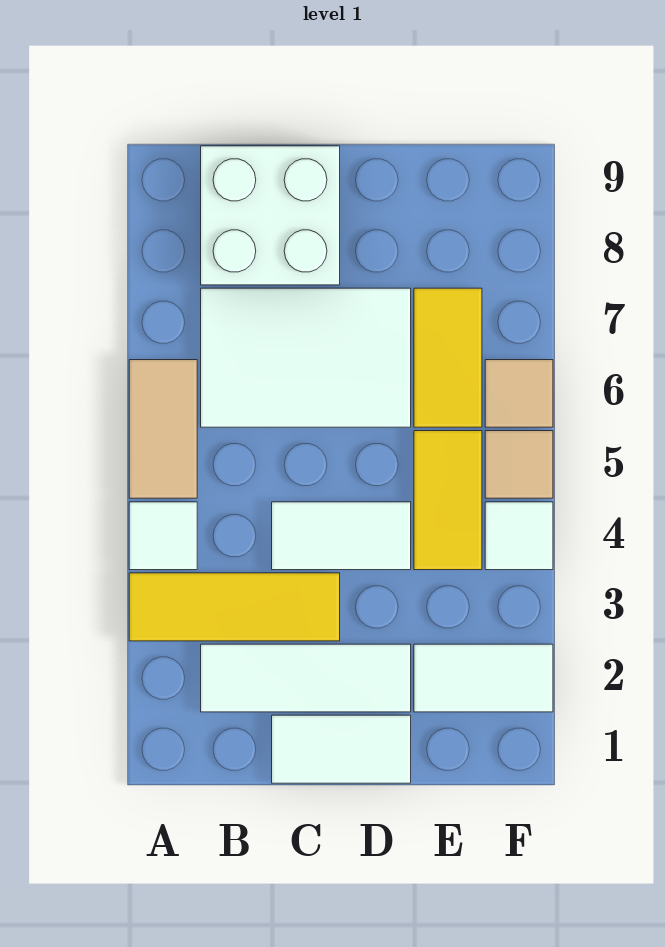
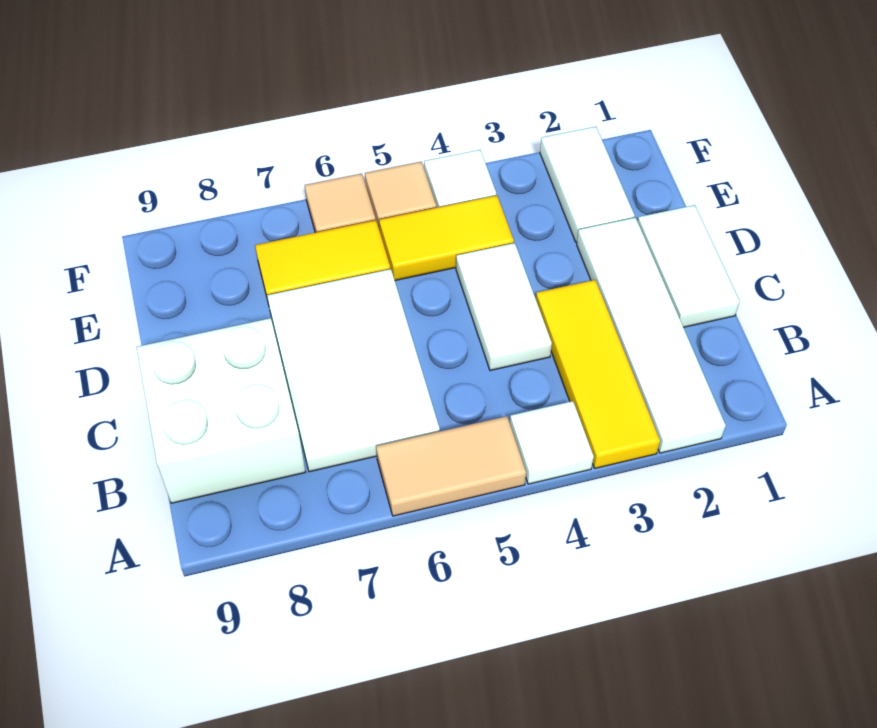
white tile B2:D2 level 1 -> white tile A2:D2 level 1

